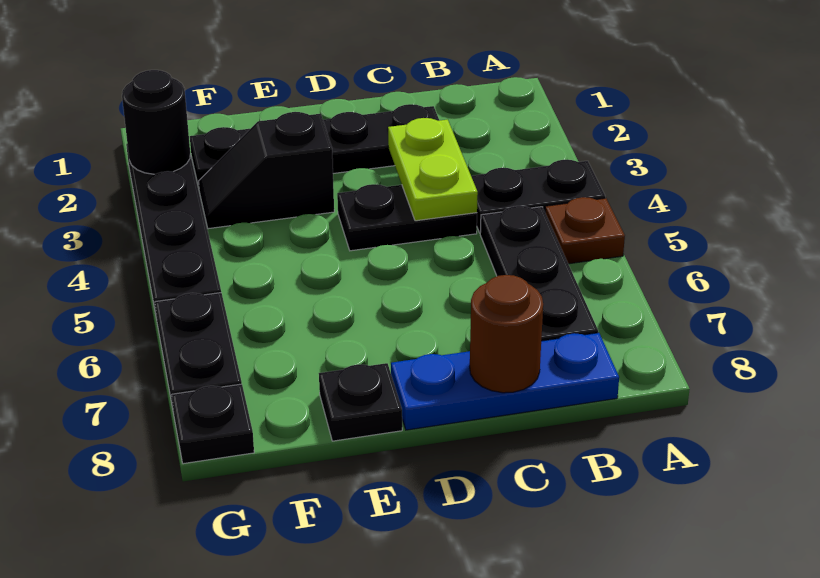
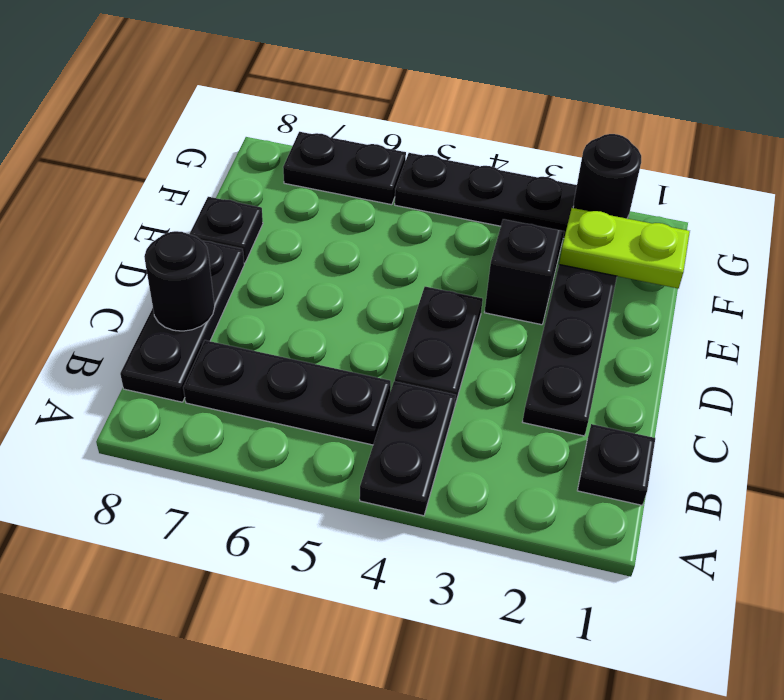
brown plate A5 level 1 -> none
blue plate B8:D8 level 1 -> black plate B8:D8 level 1
lime plate C3:C4 level 2 -> lime plate F1:F2 level 2
brown round brick C8 level 2 -> black round brick C8 level 2
black plate G8 level 1 -> black plate B1 level 1

